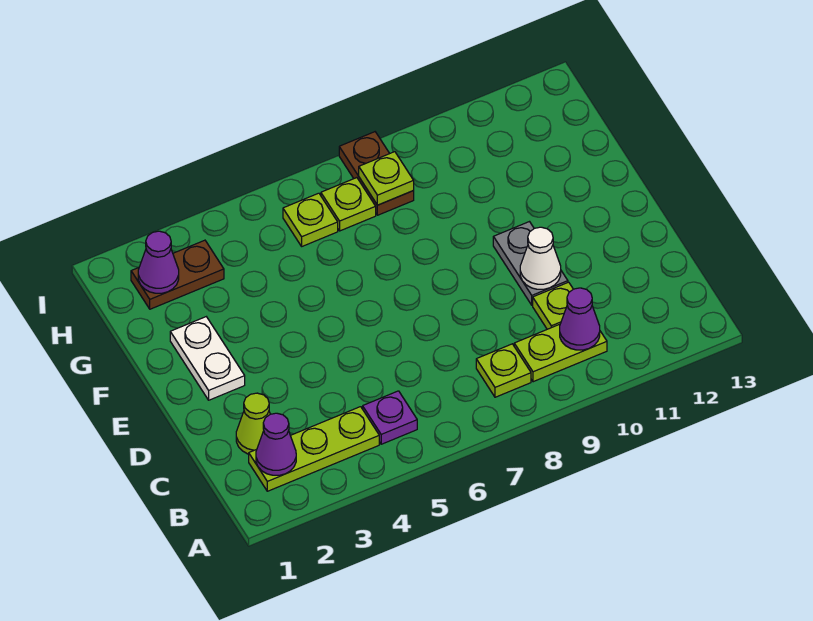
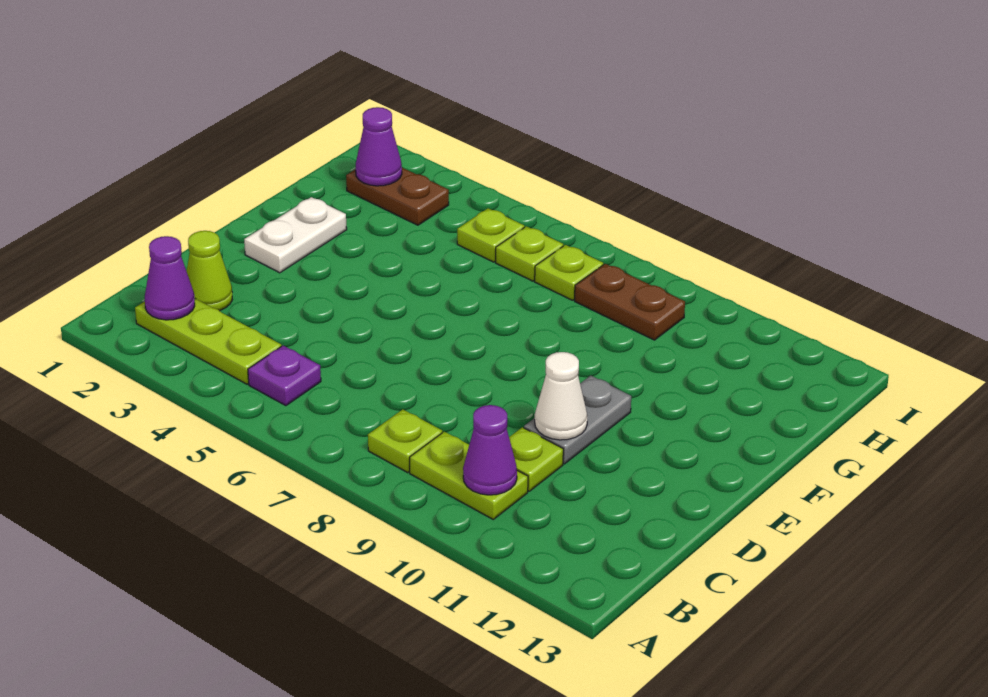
brown plate H8:I8 level 1 -> brown plate H8:H9 level 1
lime plate H8 level 2 -> lime plate H5 level 1

